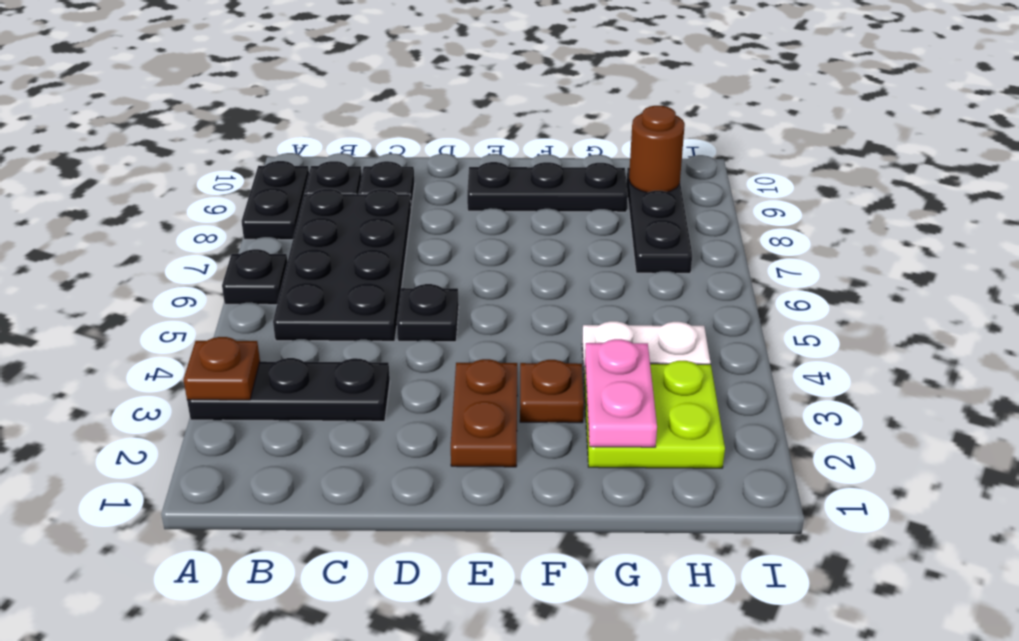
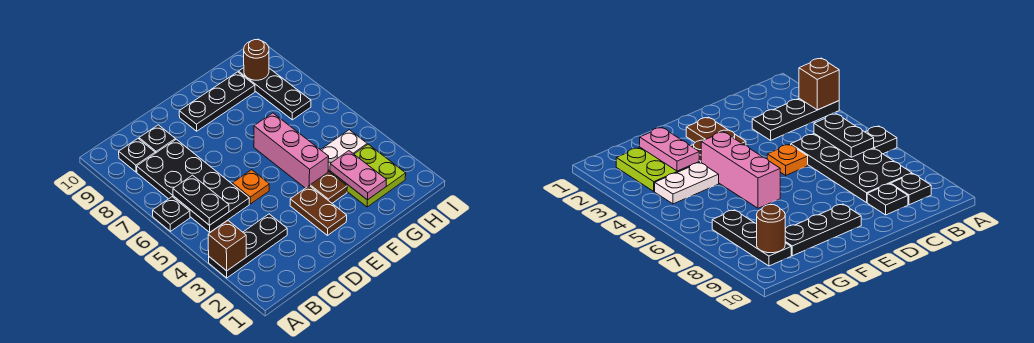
brown plate A3 level 2 -> brown brick A3 level 2
black plate A8:A9 level 1 -> black plate B5:B6 level 2
black plate D5 level 1 -> orange plate D5 level 1
none -> pink brick F4:F6 level 1

